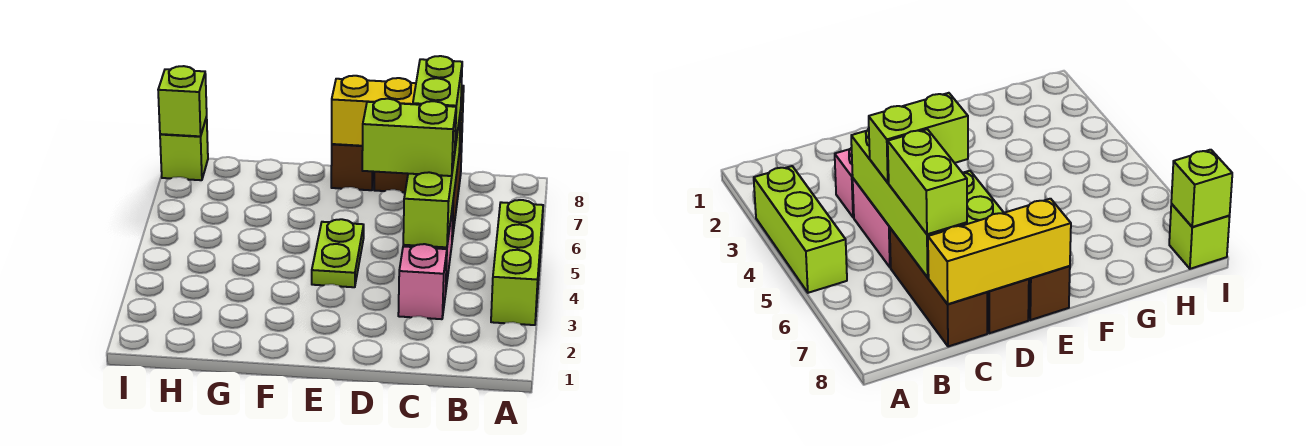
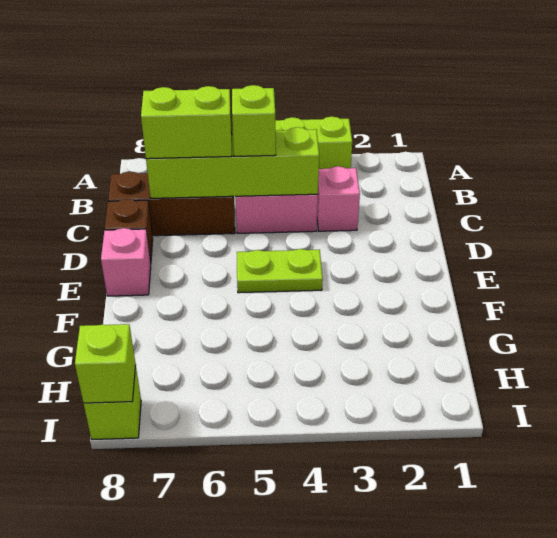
lime brick C5:D5 level 3 -> lime brick C5 level 3
yellow brick C8:E8 level 2 -> none
brown brick E8 level 1 -> pink brick E8 level 1

